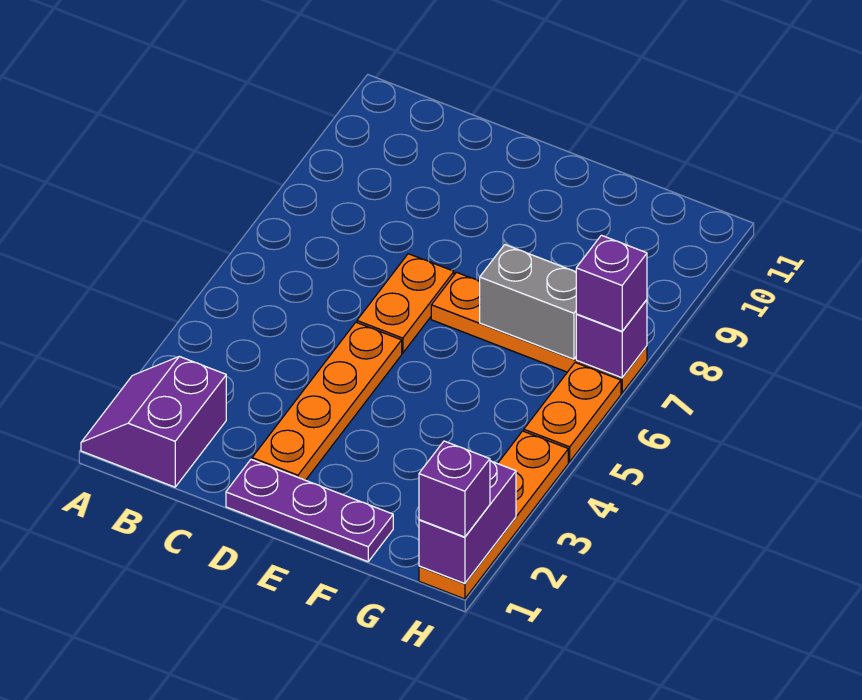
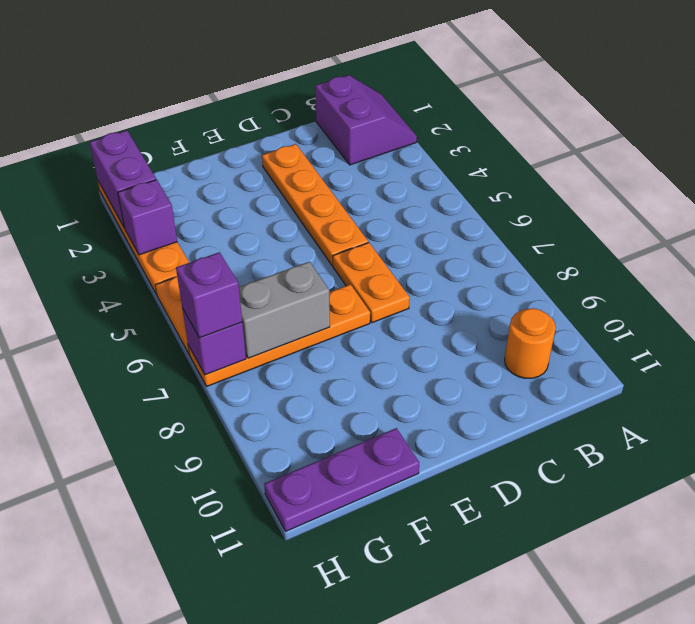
none -> orange round brick B10 level 1
purple plate D1:F1 level 1 -> purple plate F11:H11 level 1
purple brick H1 level 3 -> purple brick H3 level 2

